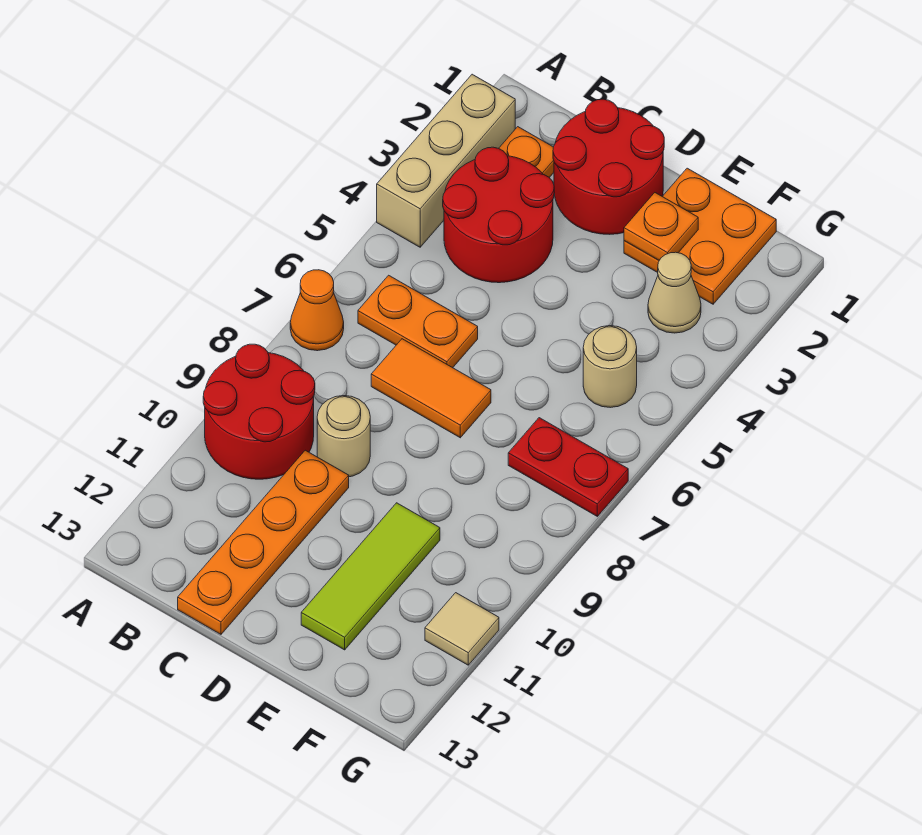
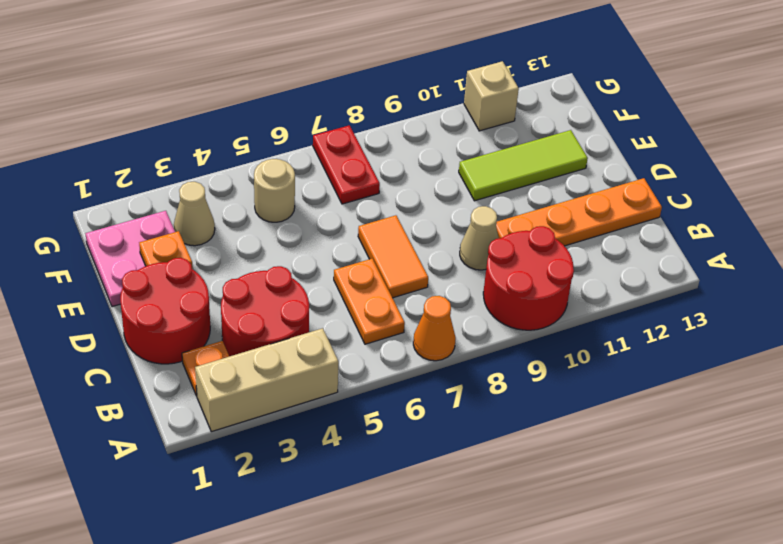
tan round brick C9 level 1 -> tan cone C9 level 1
orange plate E1:F2 level 1 -> pink plate E1:F2 level 1
tan tile G11 level 1 -> tan brick G11 level 1

